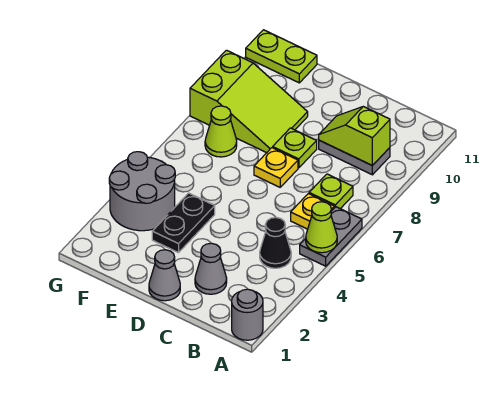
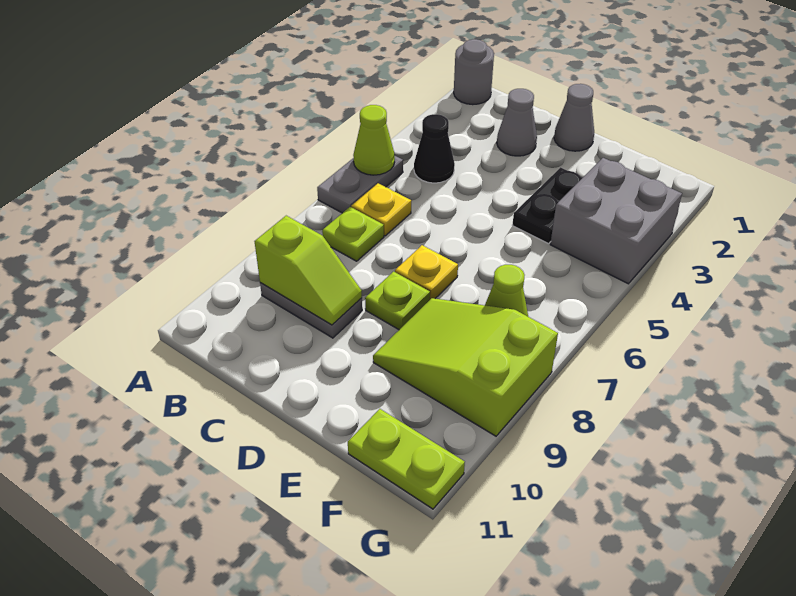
grey round brick F3:G4 level 1 -> grey brick F3:G4 level 1

